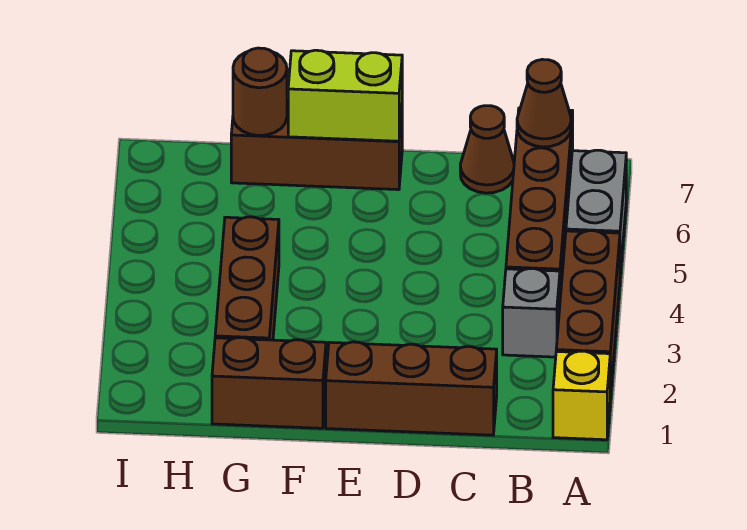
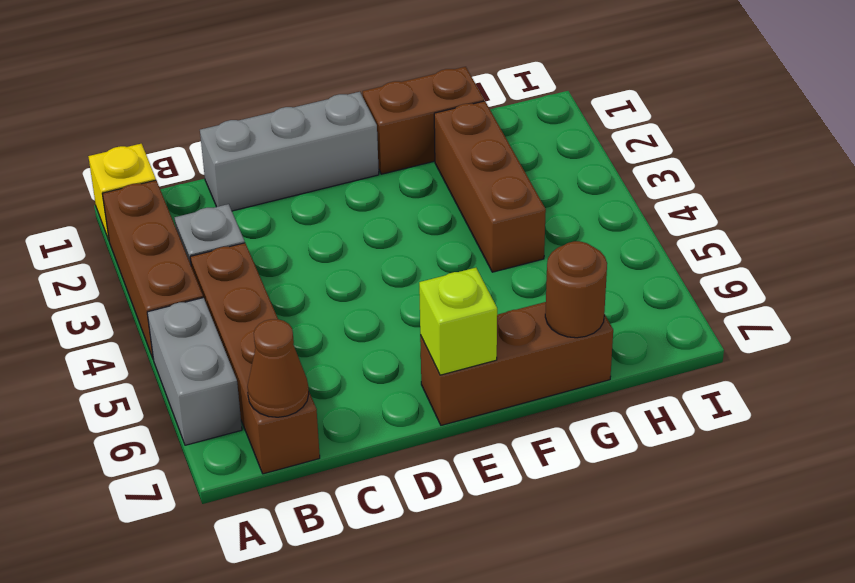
brown brick C1:E1 level 1 -> grey brick C1:E1 level 1
brown cone C7 level 1 -> none
lime brick E7:F7 level 2 -> lime brick E7 level 2

